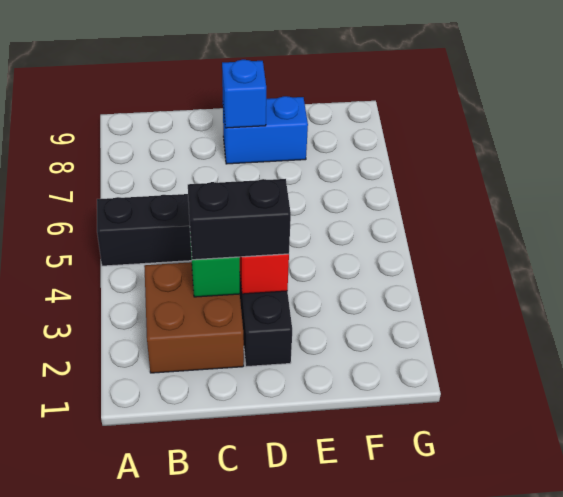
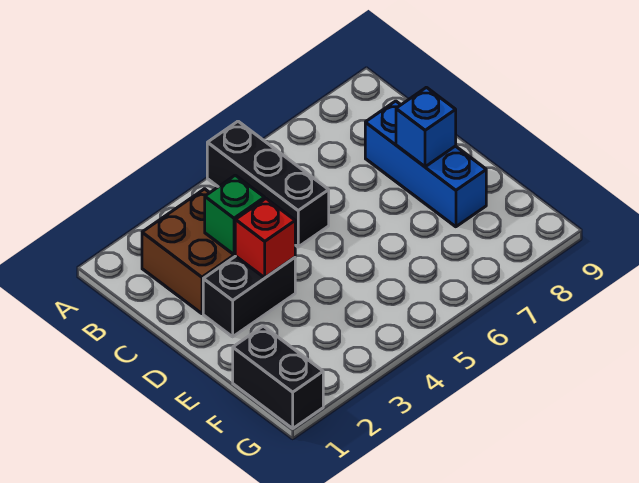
black brick C3:D3 level 3 -> black brick F1:G1 level 1
blue brick D8:E8 level 1 -> blue brick C8:E8 level 1

